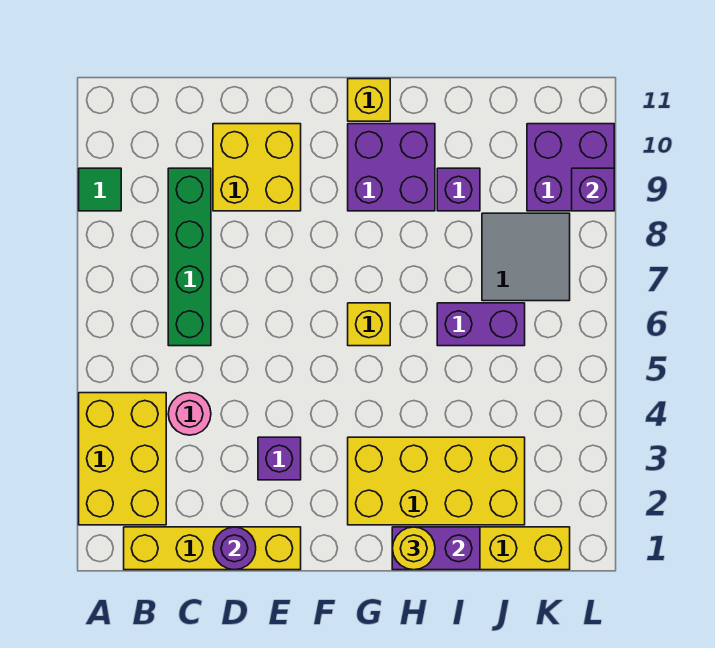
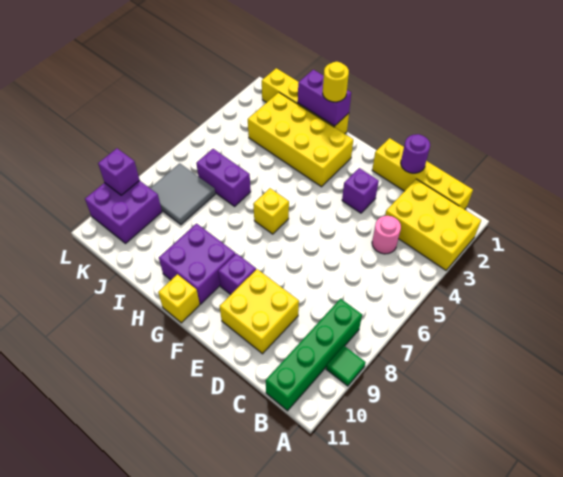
yellow brick A2:B4 level 1 -> yellow brick A2:C3 level 1
green brick C6:C9 level 1 -> green brick B8:B11 level 1
purple brick I9 level 1 -> purple brick F9 level 1

